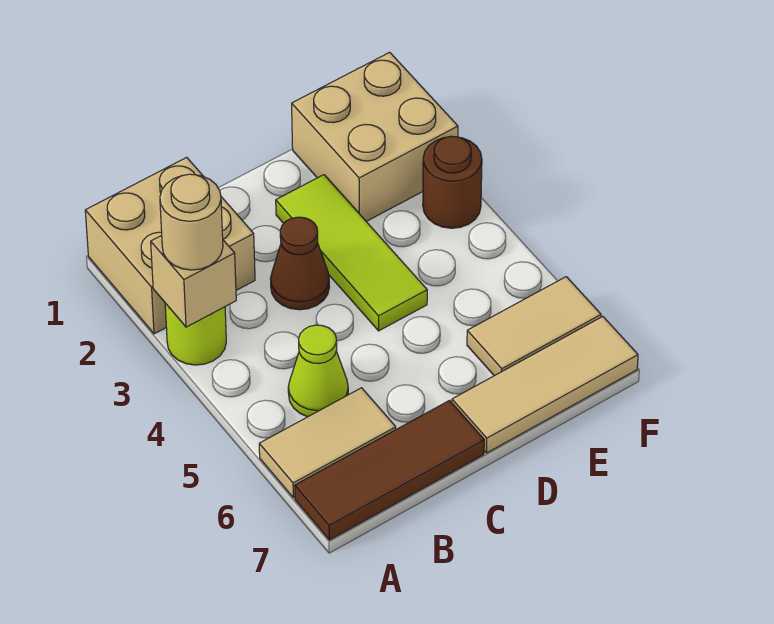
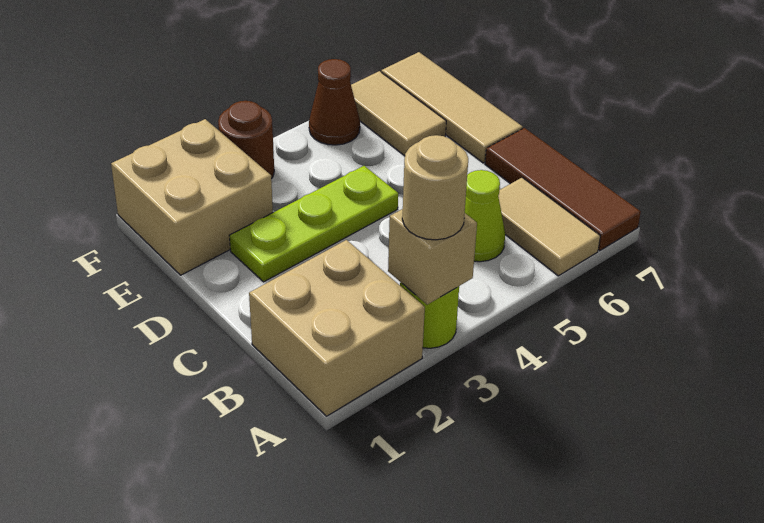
brown cone C3 level 1 -> brown cone F5 level 1
lime tile D2:D4 level 1 -> lime plate D2:D4 level 1

